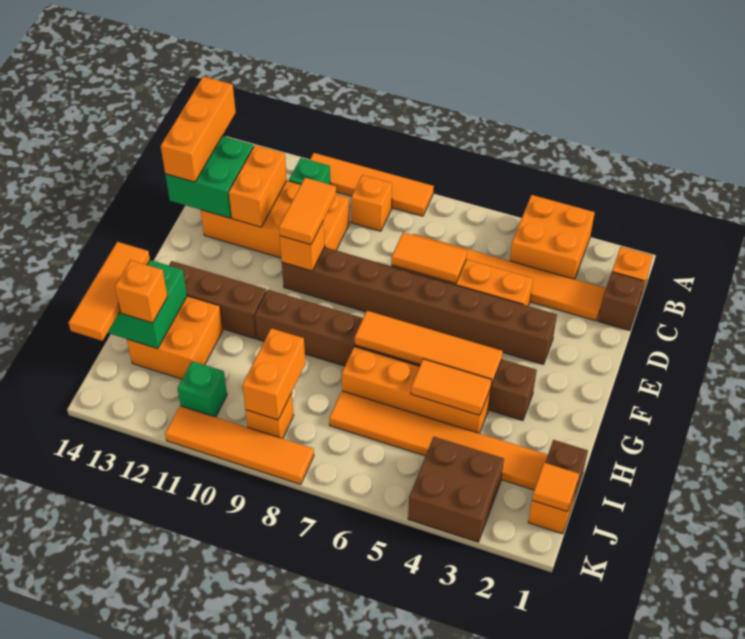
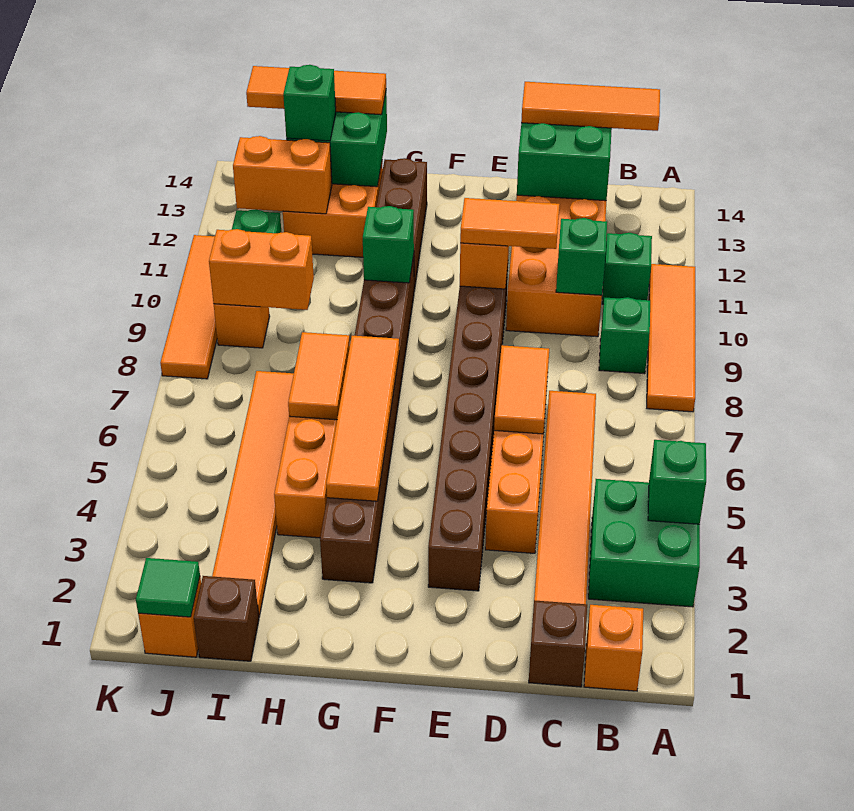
orange brick A3:B4 level 1 -> green brick A3:B4 level 1
none -> green brick A4 level 2
orange brick B9 level 1 -> green brick B9 level 1
orange brick B14:D14 level 3 -> orange tile B14:D14 level 3
none -> green brick C10 level 2
orange brick C12:D12 level 2 -> orange brick I12:J12 level 2
none -> green brick G10 level 2
orange tile H4:H5 level 2 -> orange tile H6:H7 level 2
orange brick I13 level 3 -> green brick I13 level 3
orange tile J1 level 2 -> green tile J1 level 2
brown brick J3:K4 level 1 -> none

